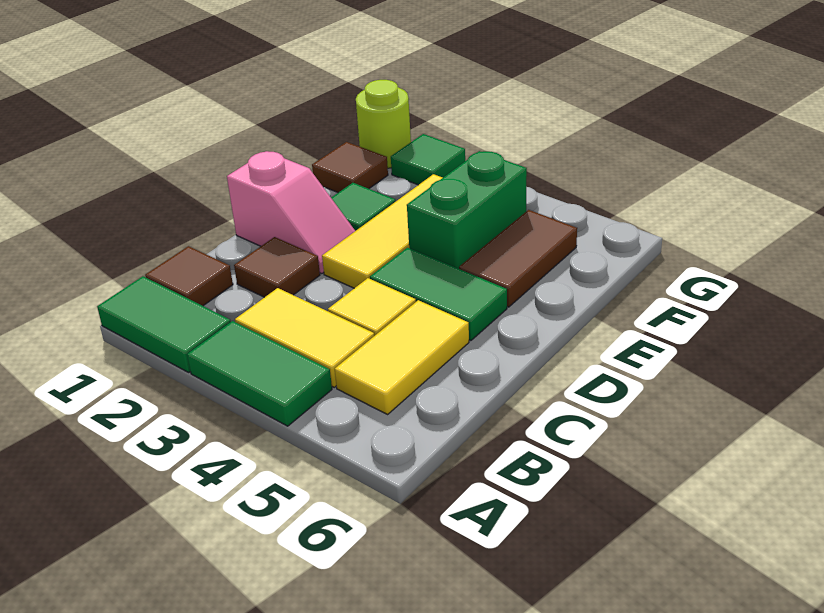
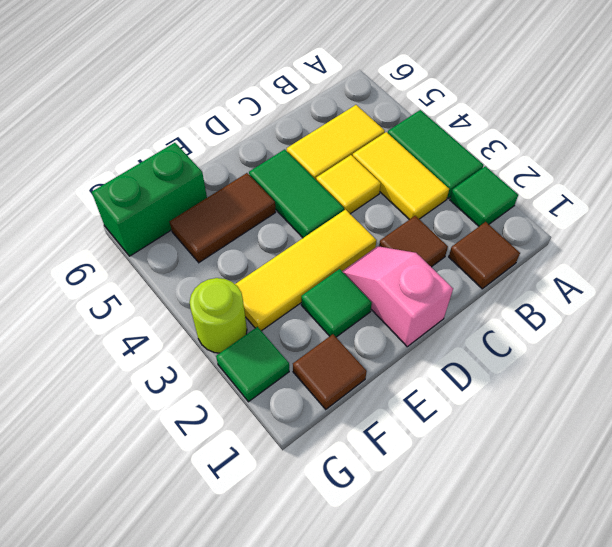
green tile A1:A2 level 1 -> green tile A2 level 1
green brick E4:F4 level 1 -> green brick F6:G6 level 1
lime round brick G1 level 1 -> lime round brick G3 level 1

